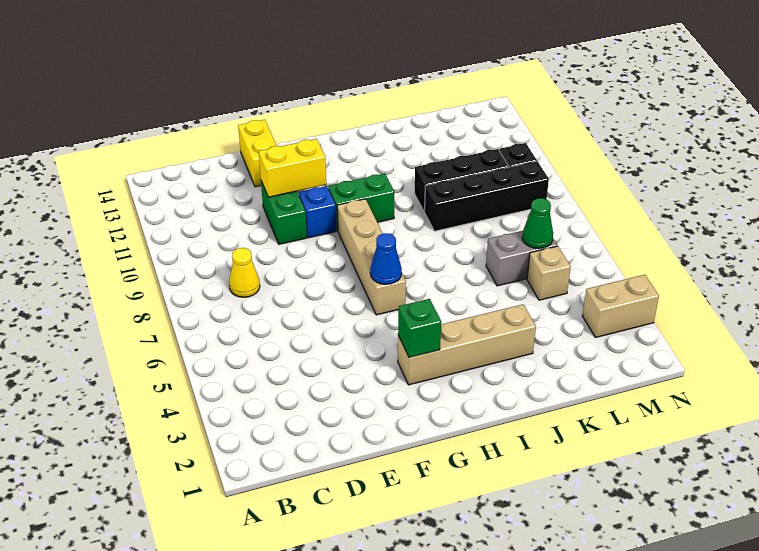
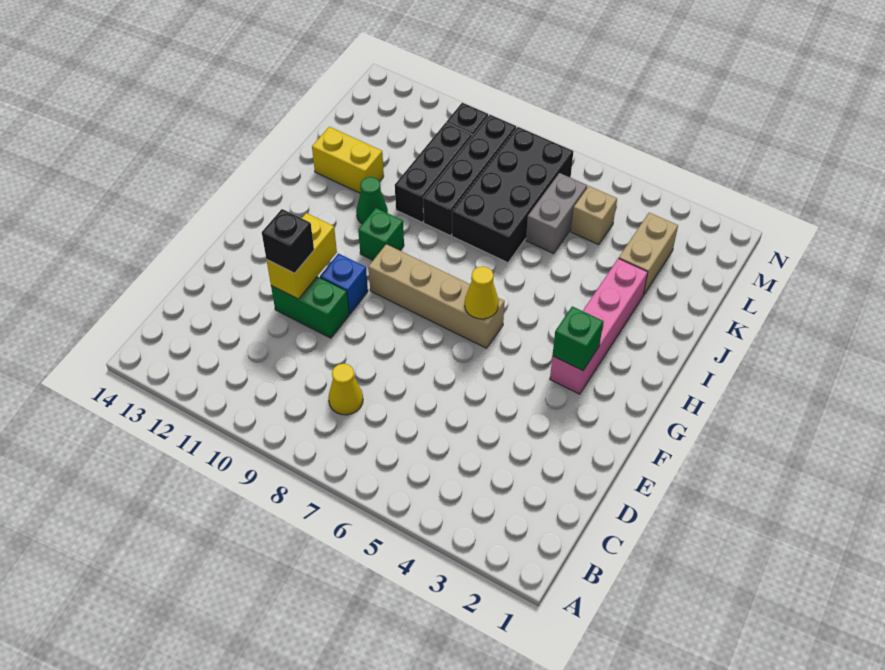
none -> black brick E11 level 3
yellow brick E13:E14 level 1 -> yellow brick J12:J13 level 1
tan brick G3:J3 level 1 -> pink brick G3:J3 level 1
blue cone G6 level 2 -> yellow cone G6 level 2
green brick G10:H10 level 1 -> green brick H10 level 1
none -> black brick J7:M8 level 1
green cone L6 level 2 -> green cone I11 level 1
tan brick M3:N3 level 1 -> tan brick K3:L3 level 1

